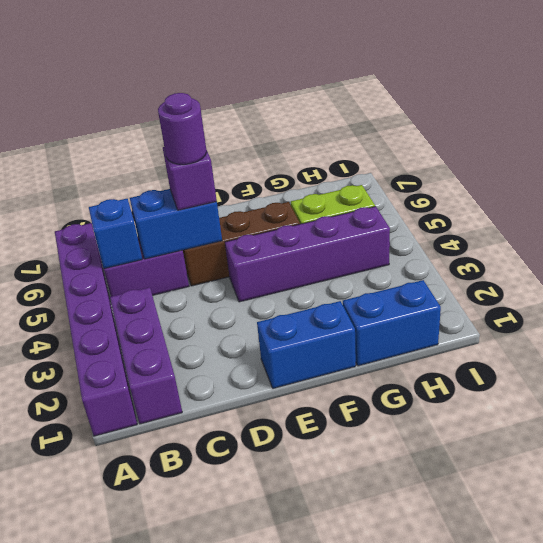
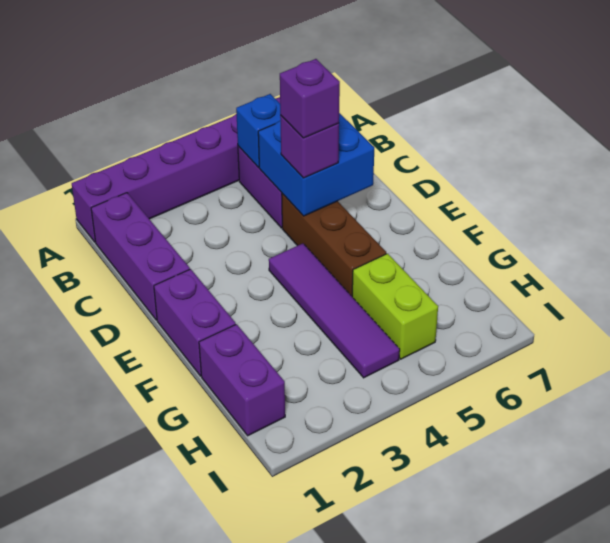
purple brick B1:B3 level 1 -> purple brick B1:D1 level 1
blue brick C5:D5 level 2 -> blue brick C5:D6 level 2
purple round brick D5 level 4 -> purple brick D5 level 4
blue brick E1:F1 level 1 -> purple brick E1:F1 level 1
purple brick E4:H4 level 1 -> purple tile E4:H4 level 1
blue brick G1:H1 level 1 -> purple brick G1:H1 level 1

